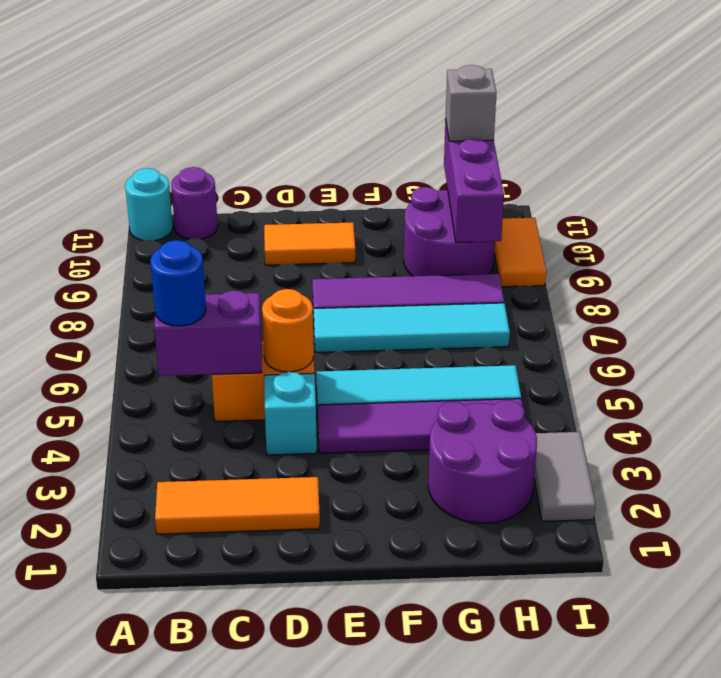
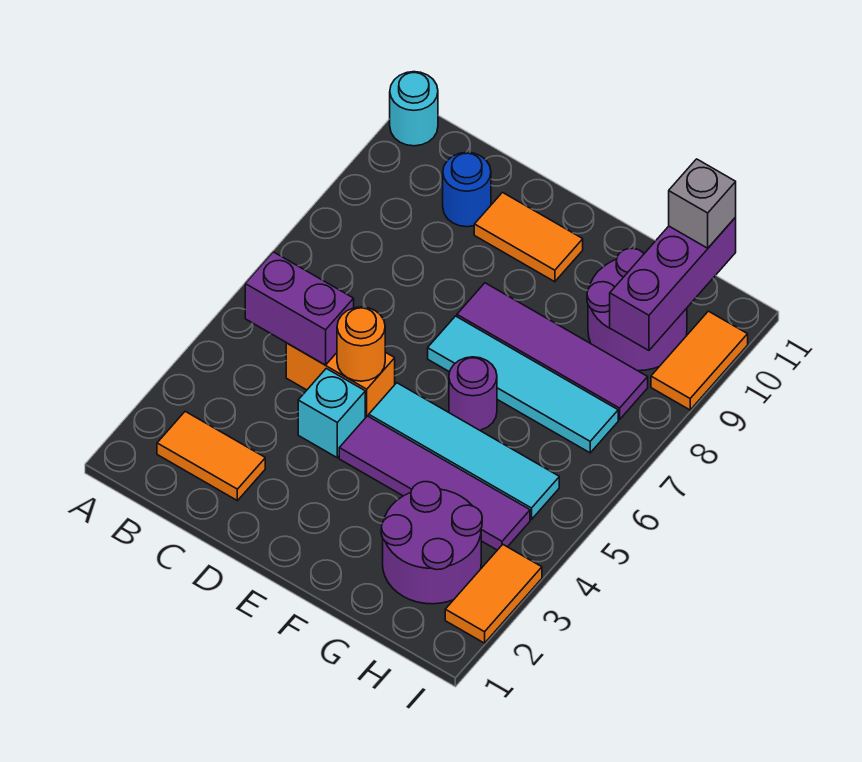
orange tile B2:D2 level 1 -> orange tile B2:C2 level 1
blue round brick B5 level 3 -> blue round brick C10 level 1
purple round brick B11 level 1 -> purple round brick F6 level 1
grey tile I2:I3 level 1 -> orange tile I2:I3 level 1

